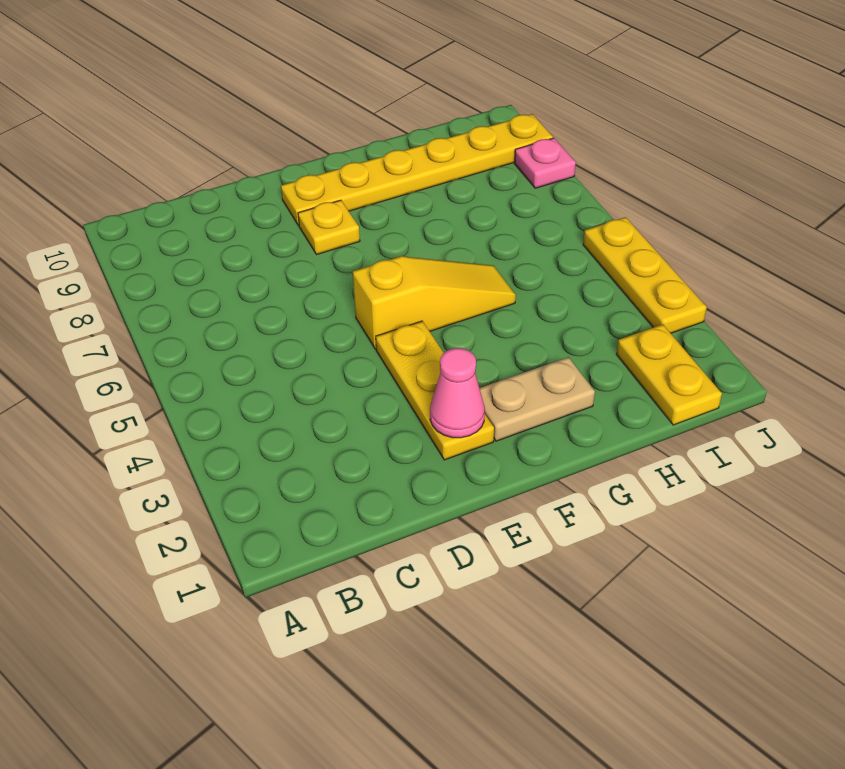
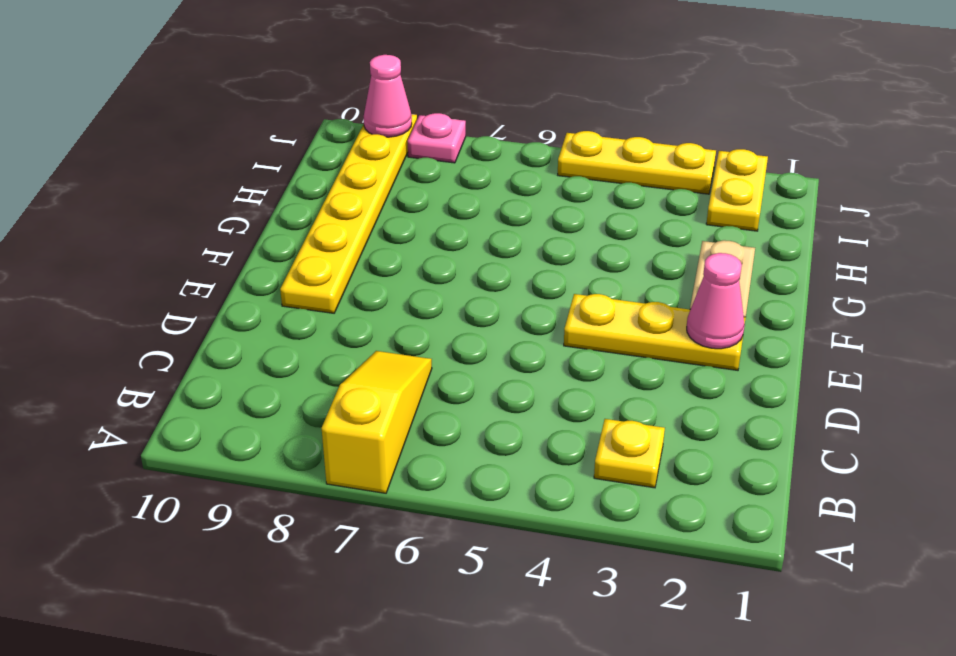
yellow slope E5:G5 level 1 top E -> yellow slope A7:C7 level 1 top A
yellow plate E8 level 1 -> yellow plate B3 level 1
yellow plate I1:I2 level 1 -> yellow plate I2:J2 level 1
none -> pink cone J9 level 2

